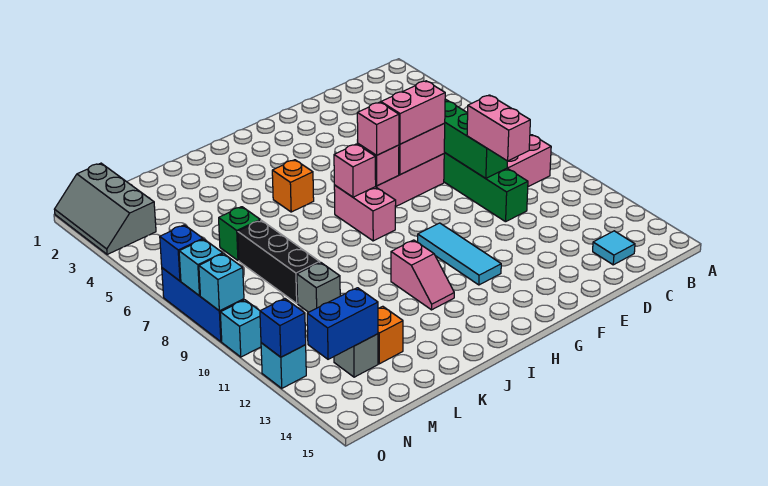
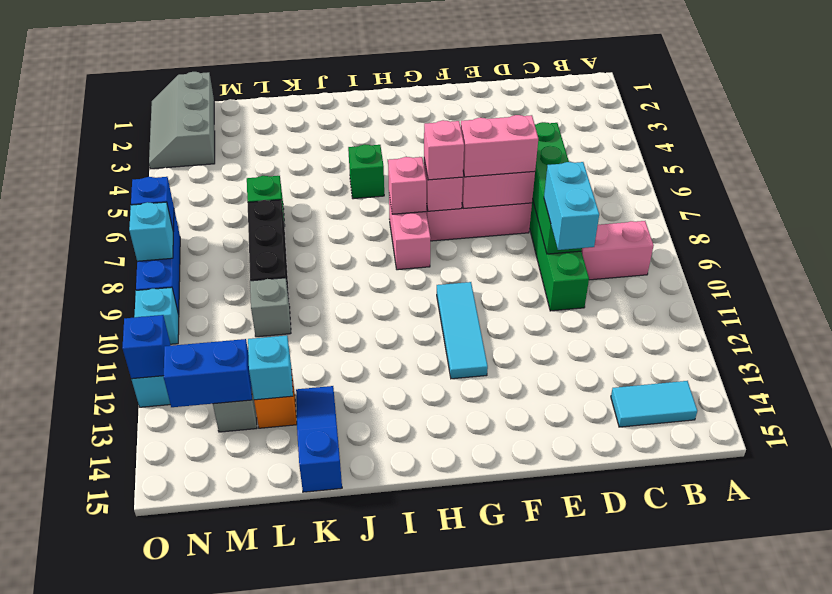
cyan tile C14 level 1 -> cyan tile B14:C14 level 1
pink brick D9:D10 level 3 -> cyan brick D9:D10 level 3
orange brick I5 level 1 -> green brick I5 level 1
pink slope I11:I12 level 1 top 11 -> none
none -> blue slope K13:K15 level 1 top 15
cyan brick O9 level 2 -> cyan brick L13 level 2

